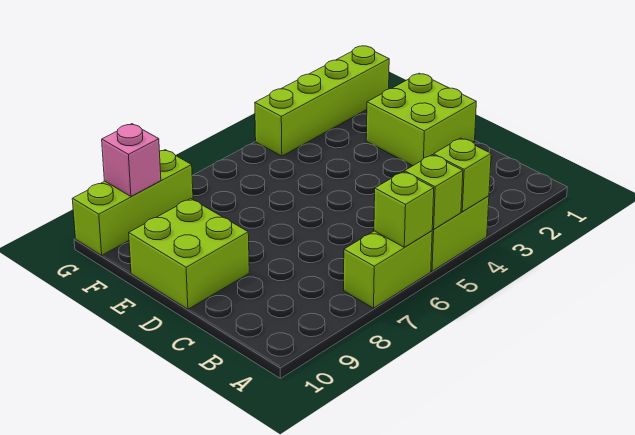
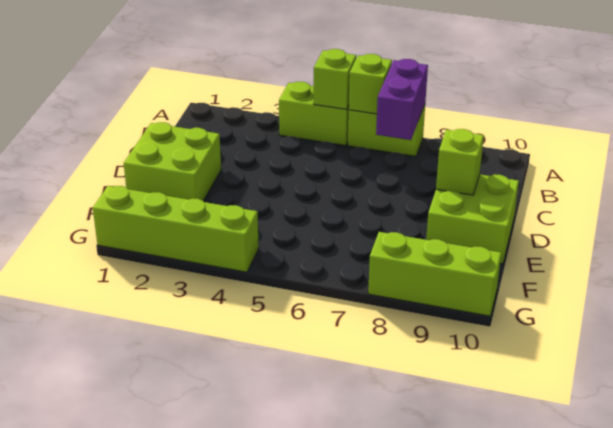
lime brick A4 level 2 -> lime brick D9 level 2
none -> purple brick A7:B7 level 2
pink brick G9 level 2 -> none

